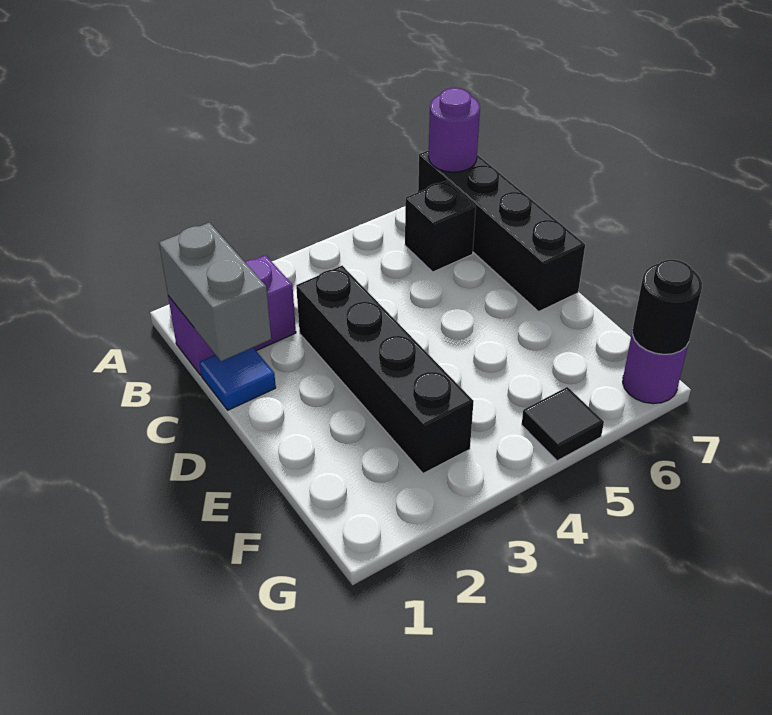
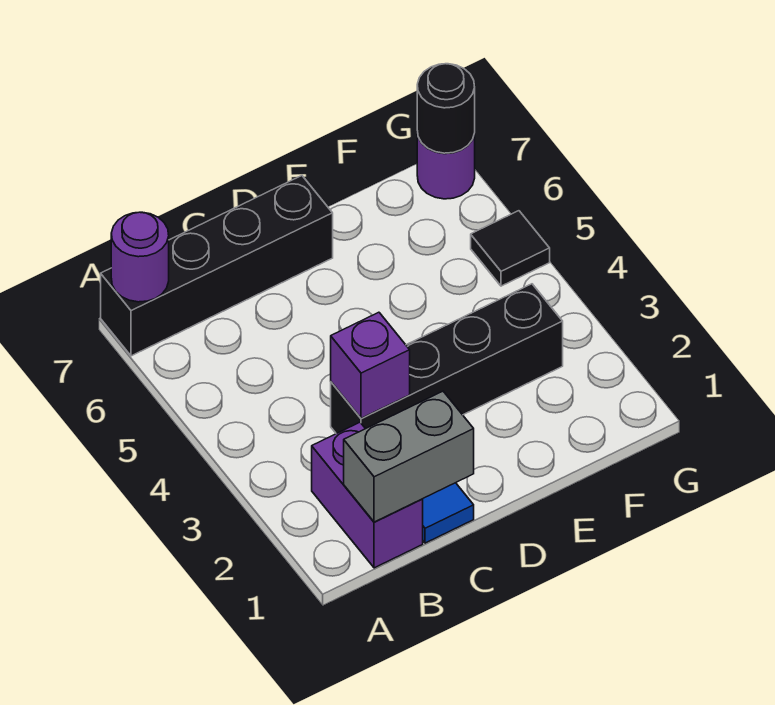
black brick B6 level 1 -> none
none -> purple brick C3 level 2

